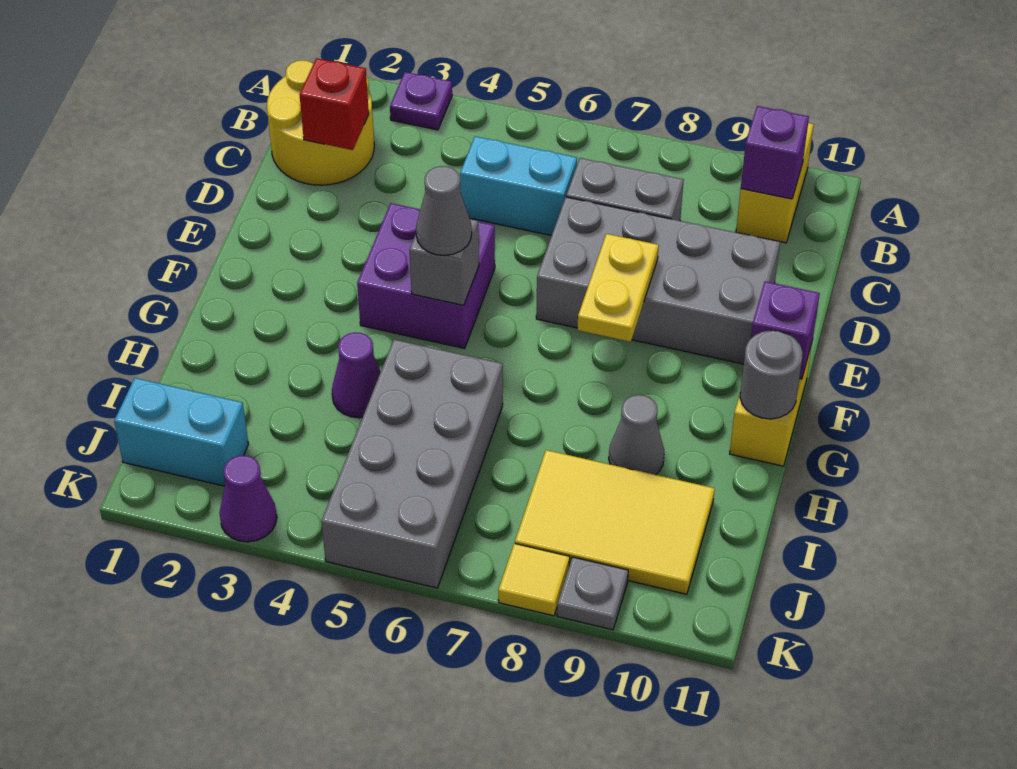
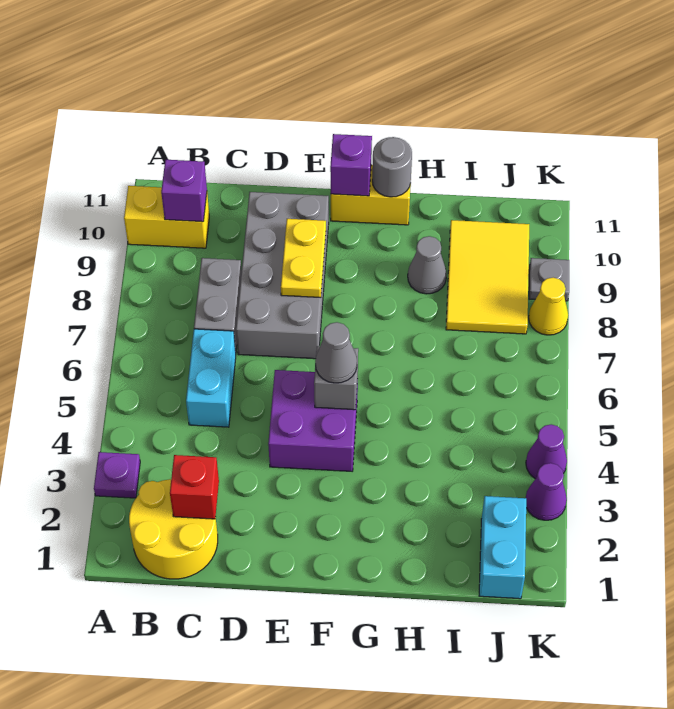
yellow plate E8:F8 level 2 -> yellow plate E8:E9 level 2
purple cone H4 level 1 -> purple cone K4 level 1
grey brick H5:K6 level 1 -> none
yellow tile K8 level 1 -> yellow cone K8 level 1

